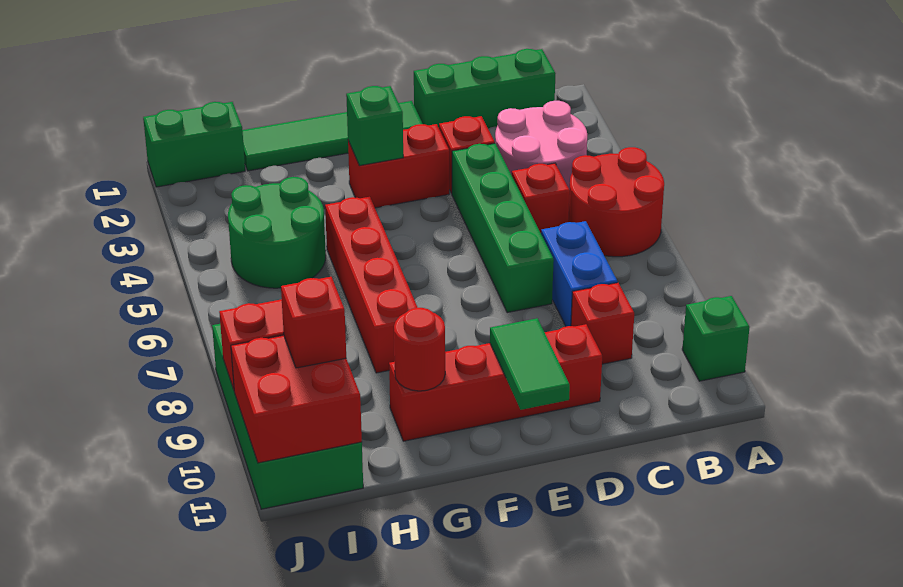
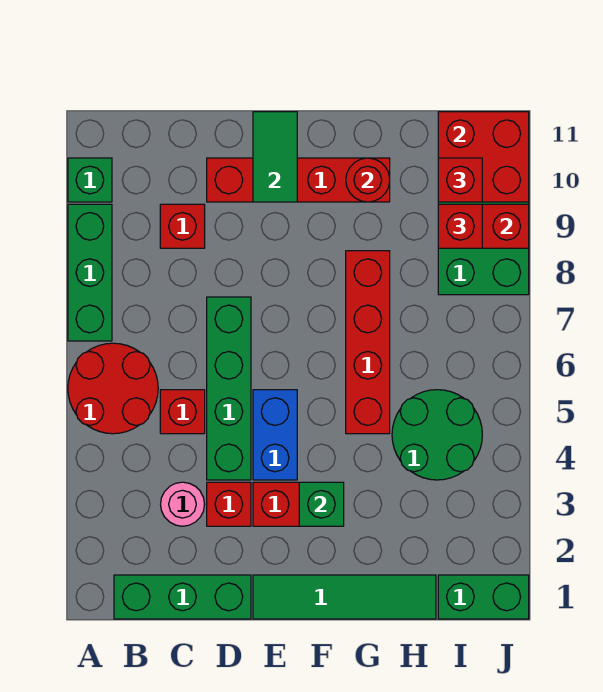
none -> green brick A7:A9 level 1
pink round brick B3:C4 level 1 -> pink round brick C3 level 1
blue brick C7:C8 level 1 -> blue brick E4:E5 level 1
none -> red brick I9 level 3

